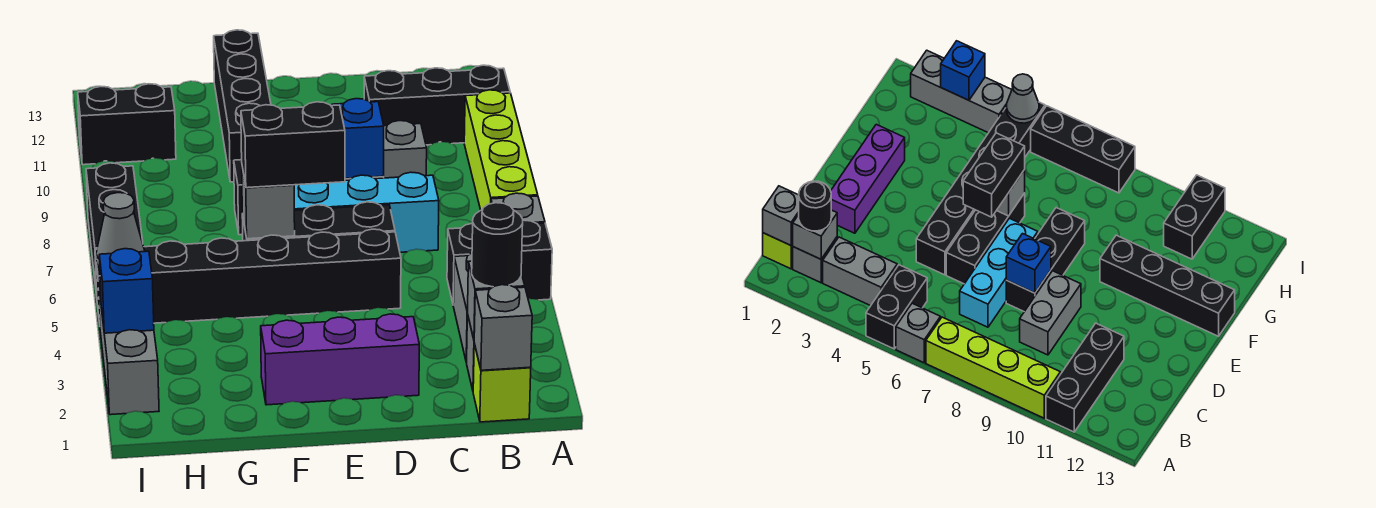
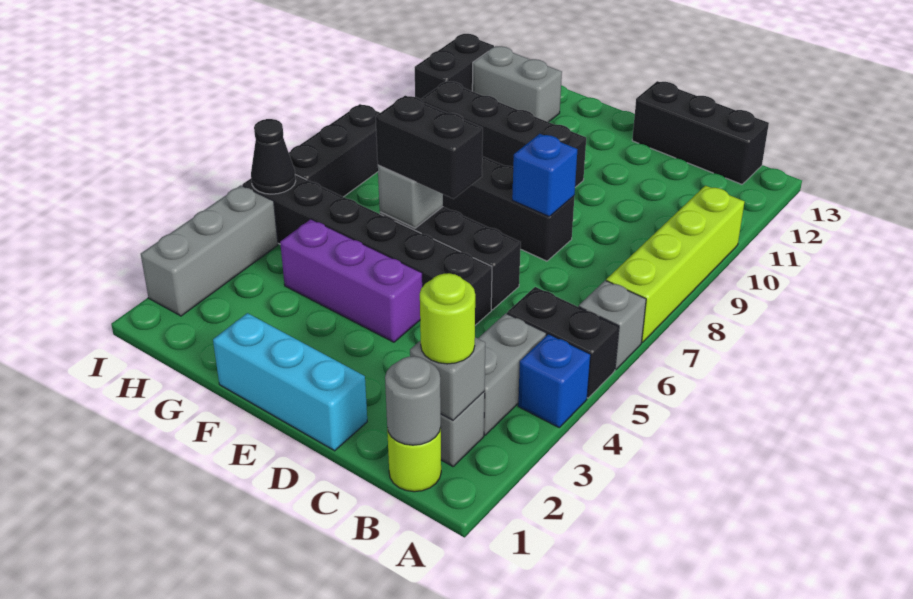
black brick A11:C11 level 1 -> black brick B13:D13 level 1
lime brick B1 level 1 -> lime round brick B1 level 1
grey brick B1 level 2 -> grey round brick B1 level 2
black round brick B2 level 3 -> lime round brick B2 level 3
cyan brick C7:E7 level 1 -> cyan brick D1:F1 level 1
grey brick C9:D9 level 1 -> grey brick G12:H12 level 1
purple brick D2:F2 level 1 -> purple brick E4:G4 level 1
black brick F10:F13 level 1 -> black brick E10:H10 level 1
black brick H11:I11 level 1 -> black brick I11:I12 level 1
blue brick I3 level 2 -> blue brick A4 level 1
grey cone I5 level 2 -> black cone I5 level 2

